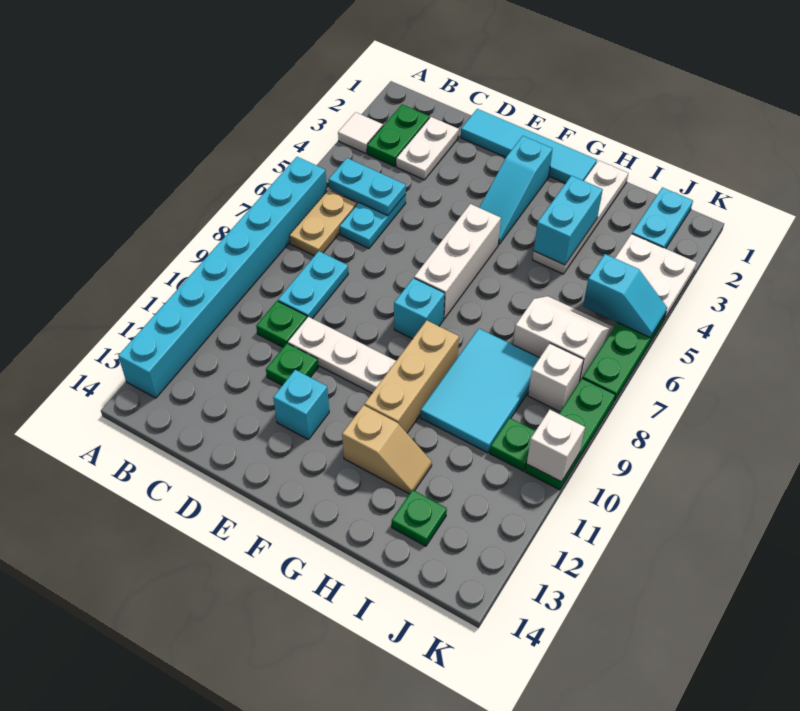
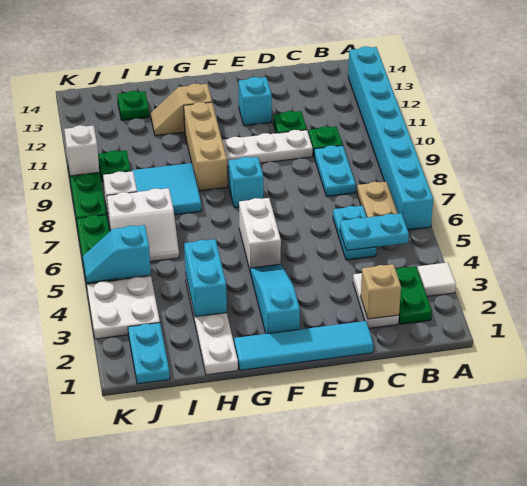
none -> tan brick C2 level 2
white brick F5:F7 level 1 -> white brick F5:F6 level 1
cyan tile H8:I10 level 1 -> cyan tile H8:I9 level 1

